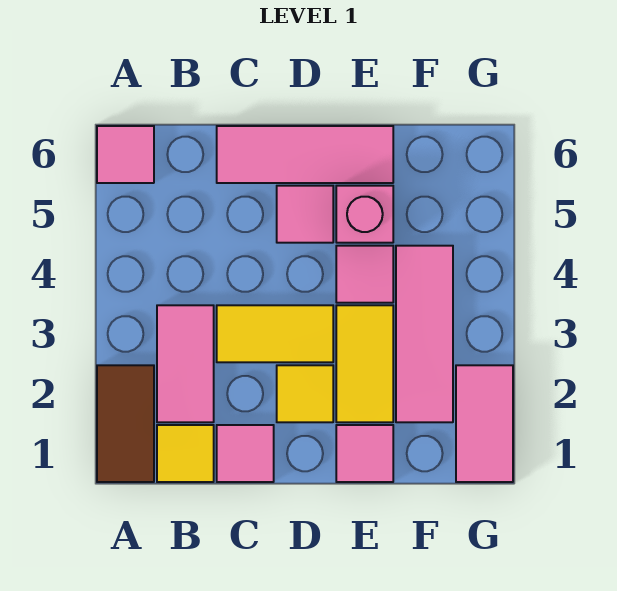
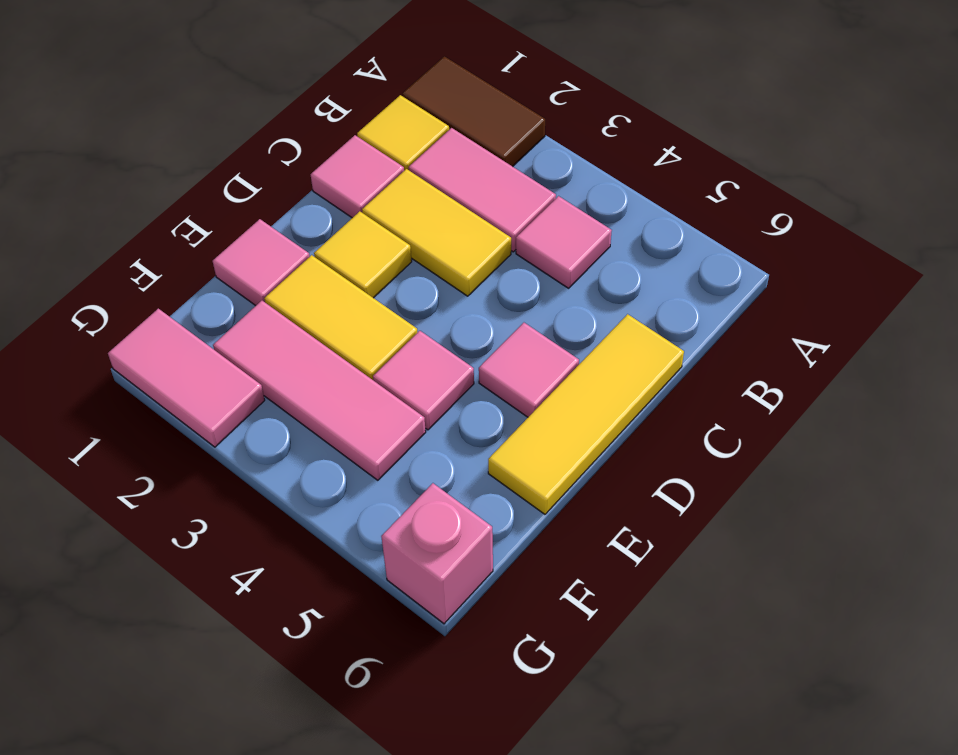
pink tile A6 level 1 -> pink tile B4 level 1
yellow tile C3:D3 level 1 -> yellow tile C2:C3 level 1
pink tile C6:E6 level 1 -> yellow tile C6:E6 level 1
pink brick E5 level 1 -> pink brick G6 level 1

